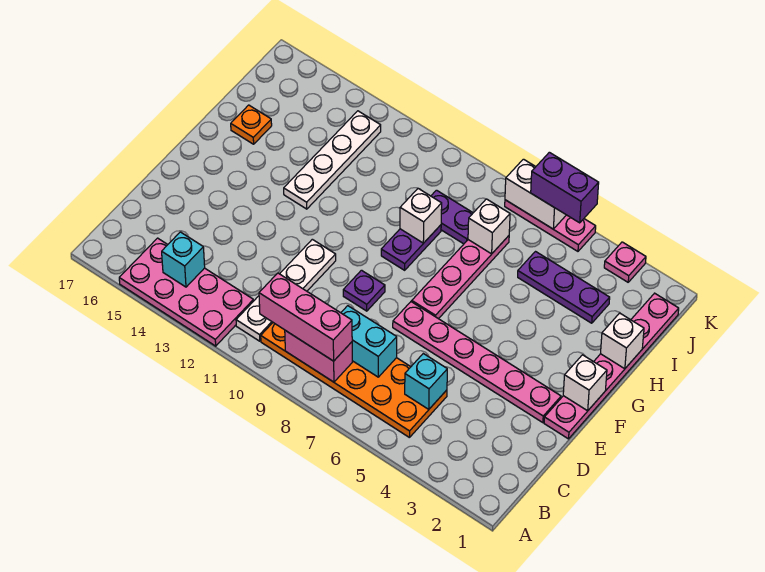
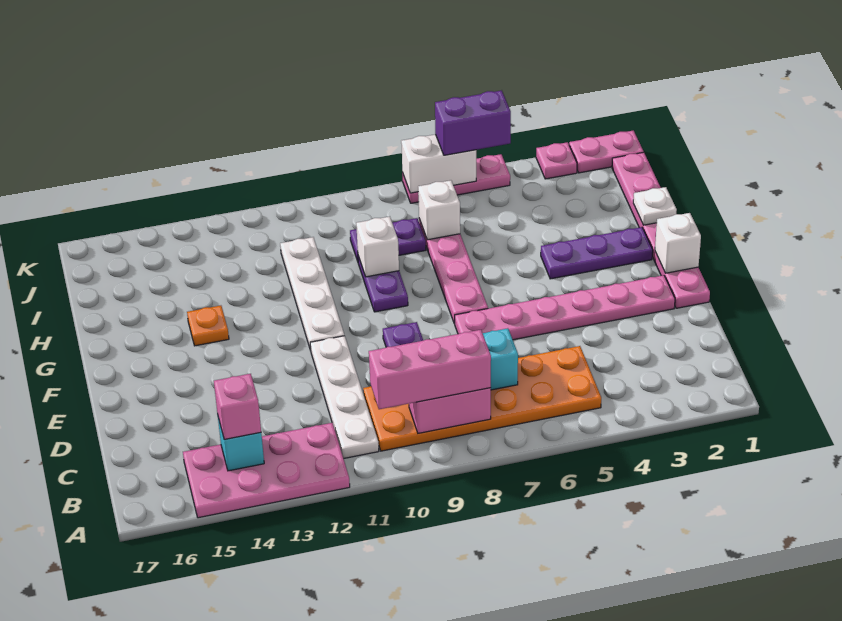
none -> pink brick B14 level 3
cyan brick C5 level 2 -> none
white plate G13:J13 level 1 -> white plate F11:I11 level 1
white brick H1 level 2 -> white plate H1 level 2
orange plate H16 level 1 -> orange plate G14 level 1
purple plate I3:I5 level 1 -> purple plate G2:G4 level 1
none -> pink plate K1:K2 level 1

